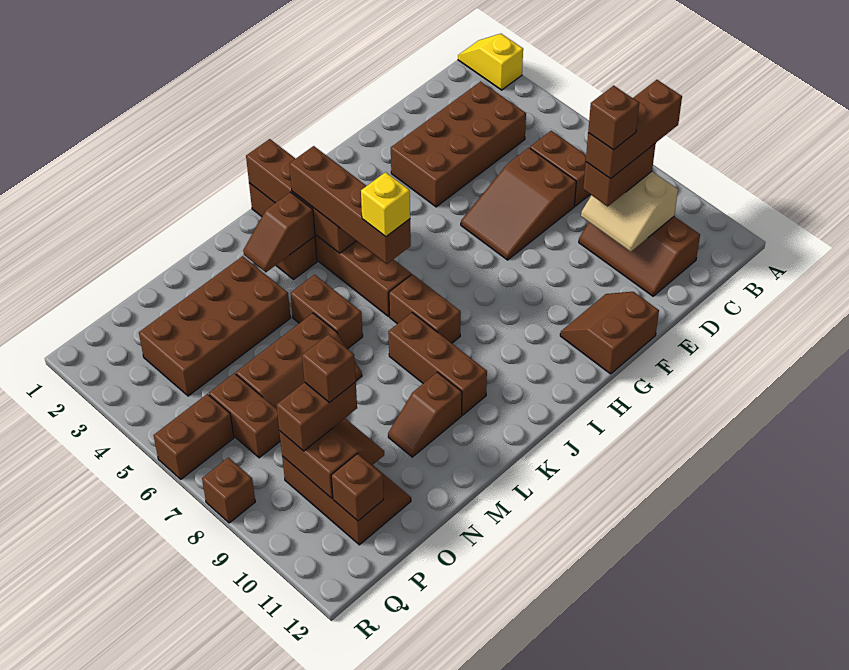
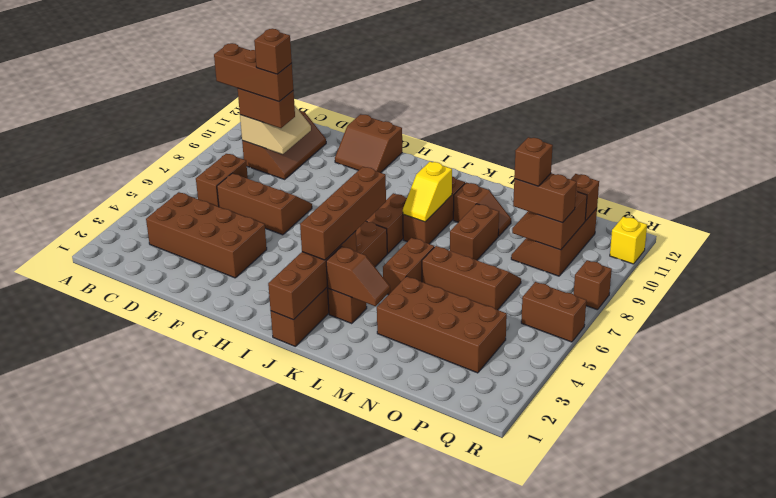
yellow slope A1:A2 level 1 top 2 -> yellow slope K8:K9 level 2 top 9
brown slope D6:F7 level 1 top D -> brown slope D6:F7 level 1 top 6
yellow brick J6 level 4 -> yellow brick R11 level 1
brown brick P6:P7 level 1 -> brown brick M8:M9 level 1

